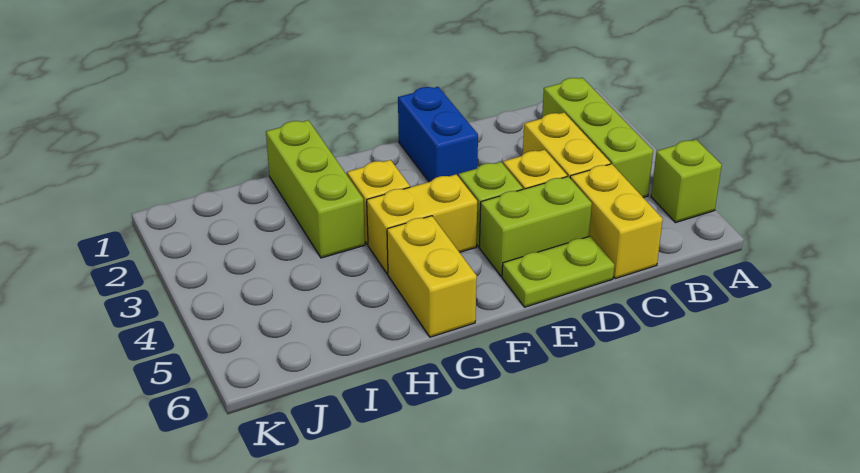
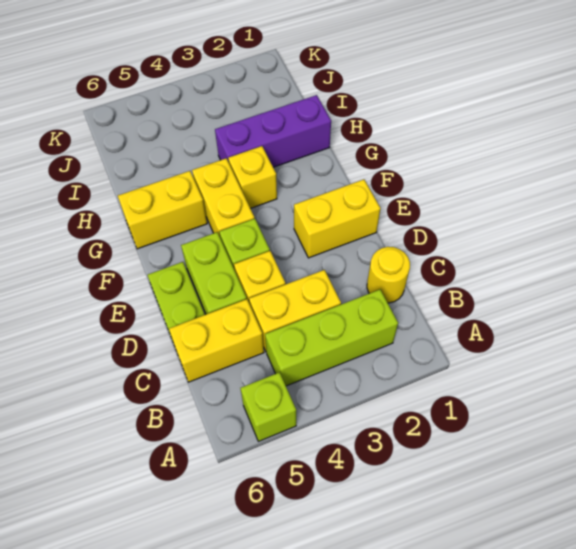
none -> yellow round brick C1 level 1
blue brick E1:E2 level 1 -> yellow brick E1:E2 level 1
lime brick H1:H3 level 1 -> purple brick H1:H3 level 1

